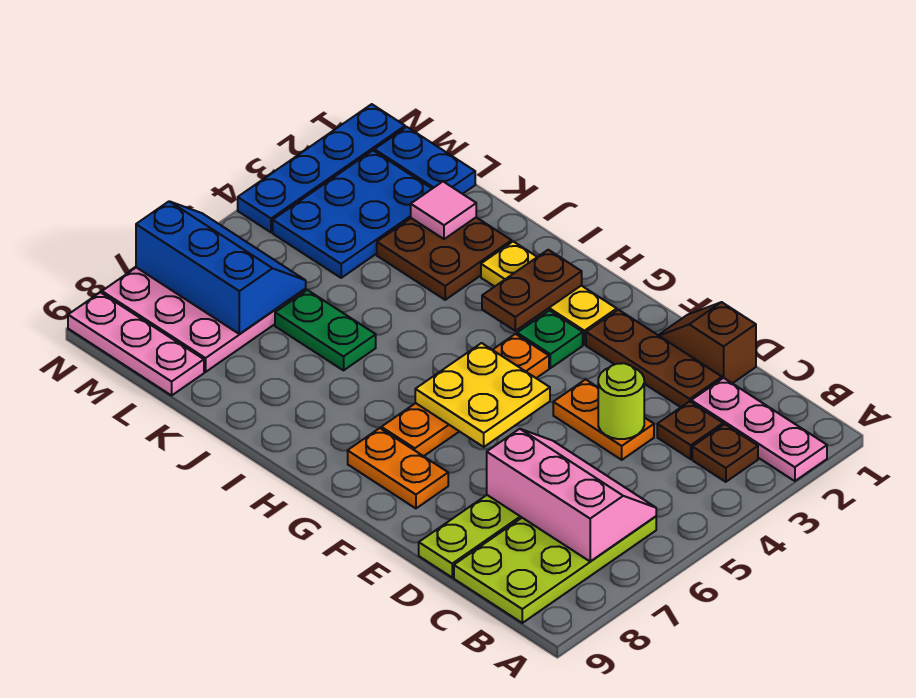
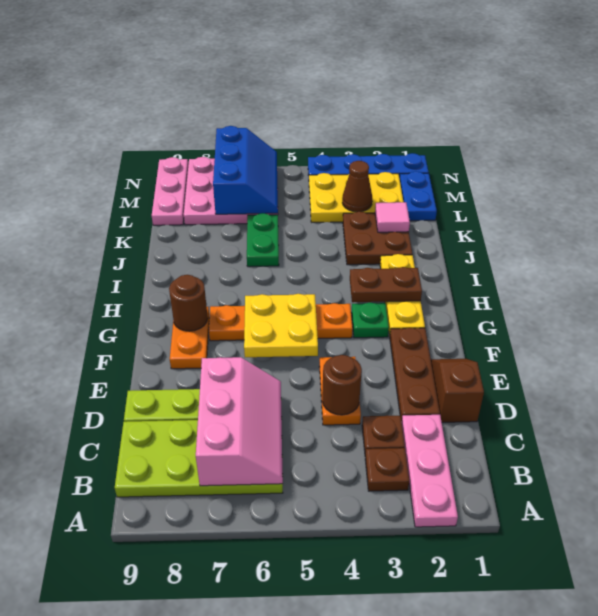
lime round brick D4 level 2 -> brown round brick D4 level 2
none -> brown round brick G8 level 2
blue plate L2:M4 level 1 -> yellow plate L2:M4 level 1
none -> brown cone L3 level 2

